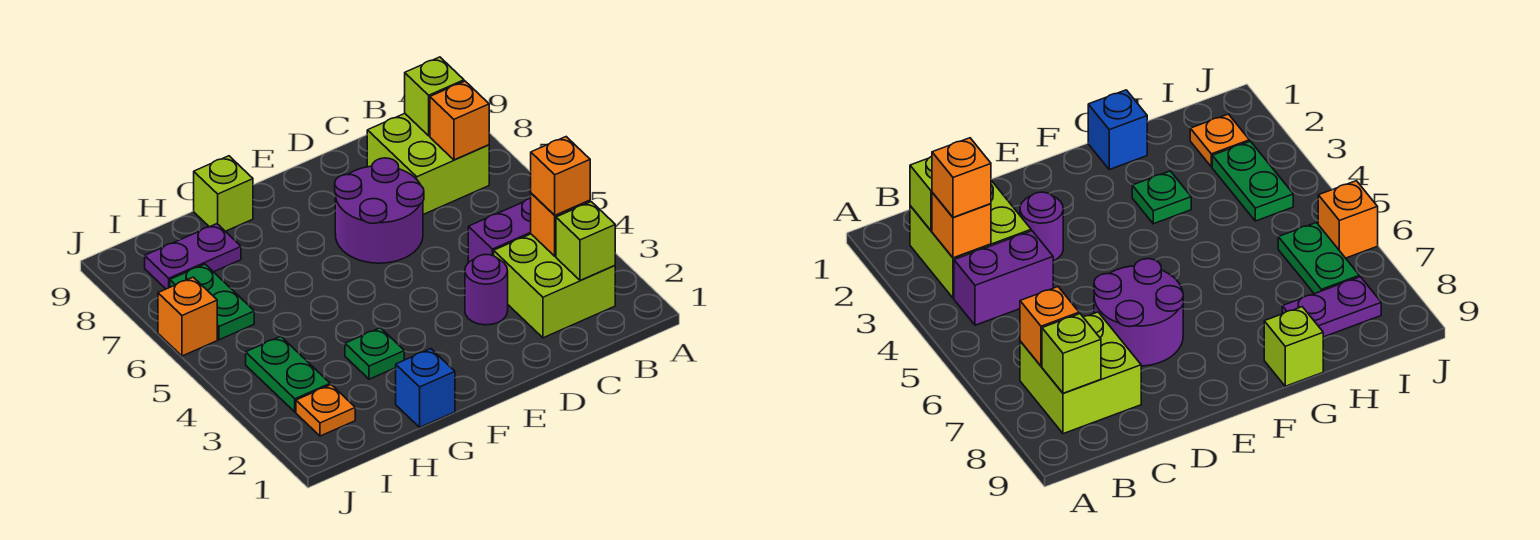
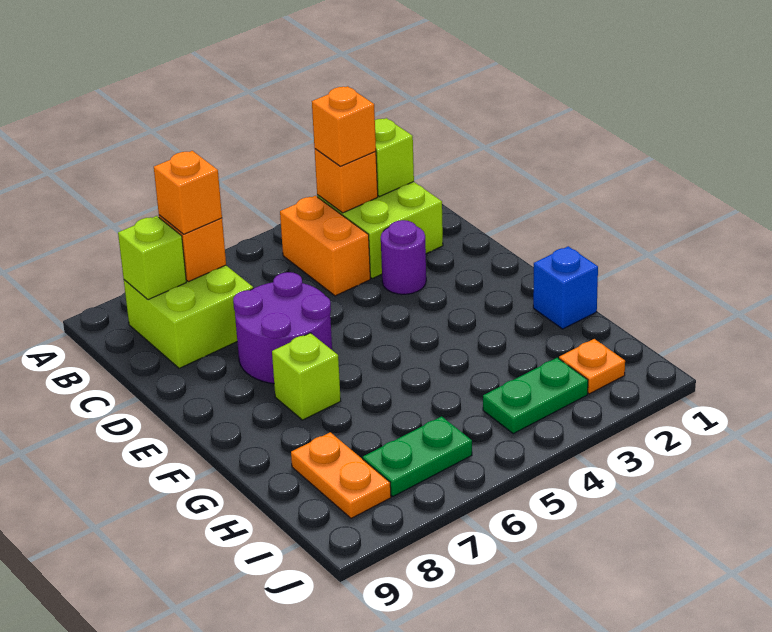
purple brick B4:C4 level 1 -> orange brick B4:C4 level 1
green plate G3 level 1 -> none
lime brick G9 level 1 -> lime brick F7 level 1
purple plate H8:I8 level 1 -> orange plate H8:I8 level 1
orange brick J6 level 1 -> orange brick B7 level 3

